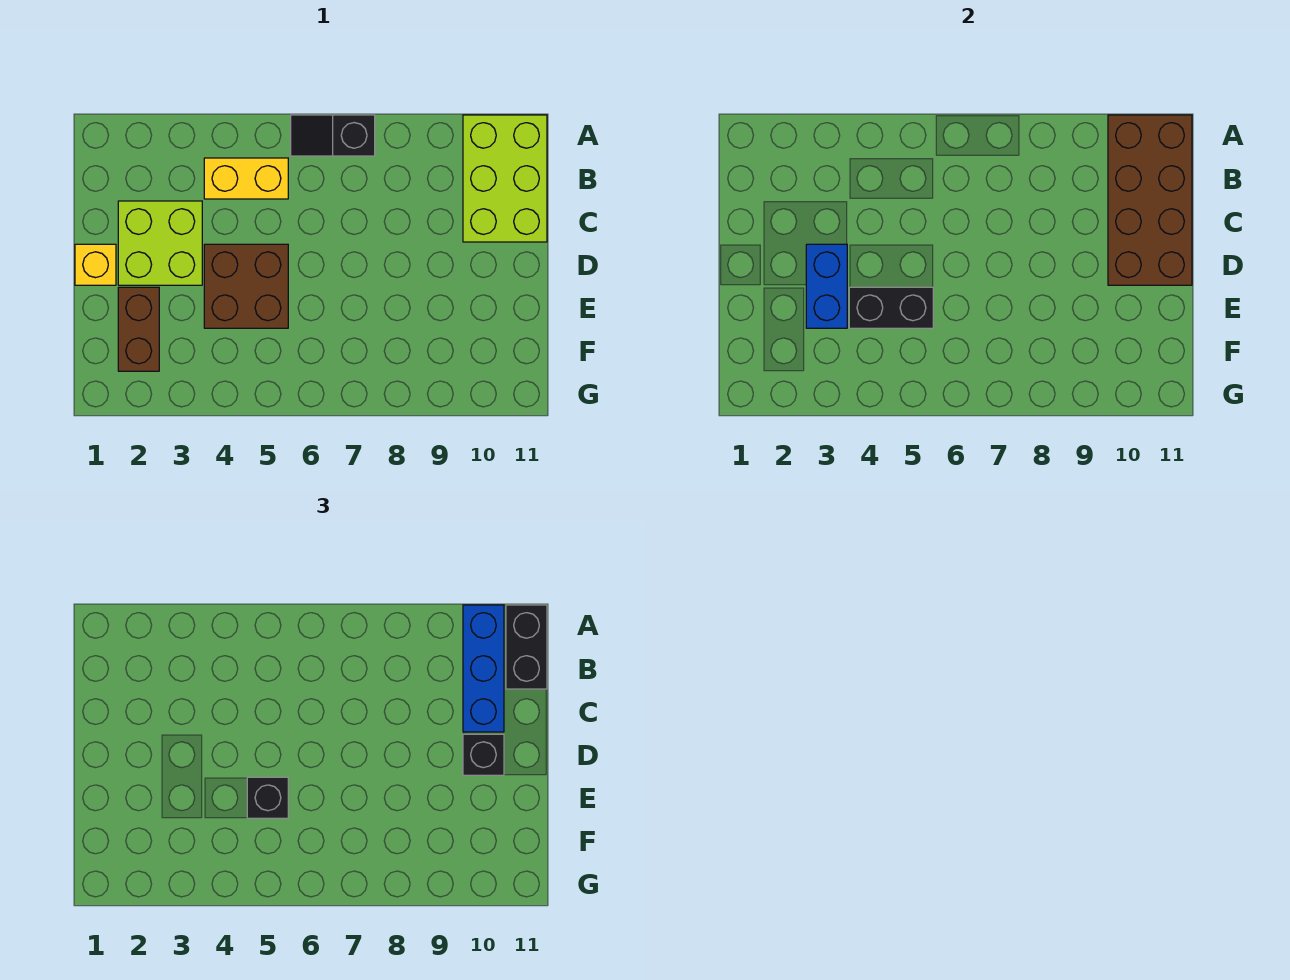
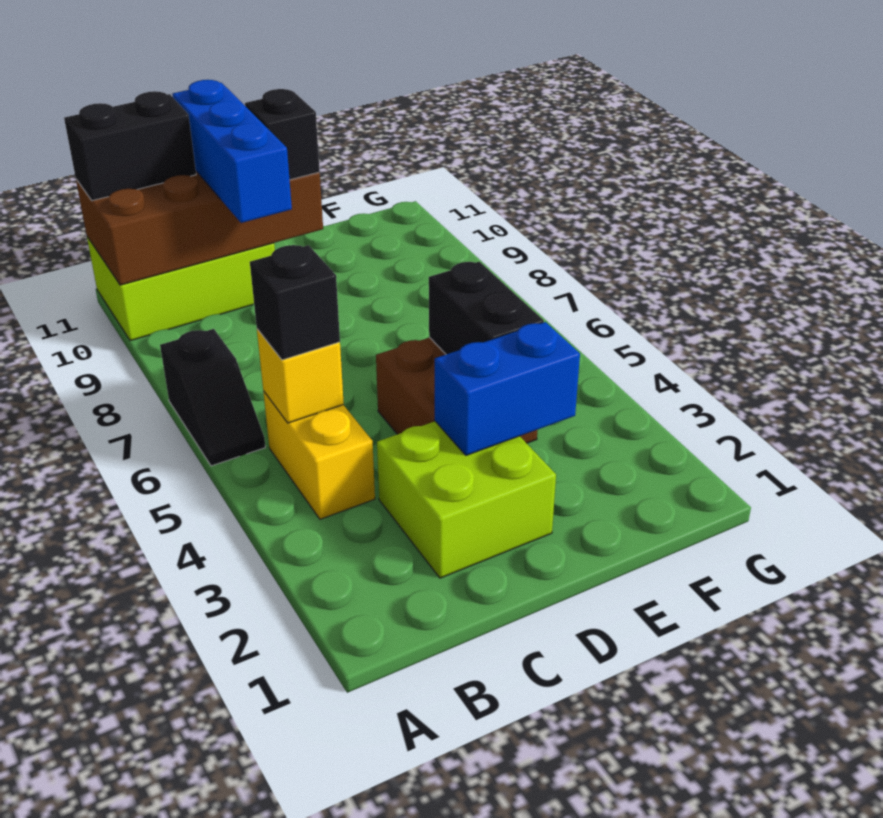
blue brick A10:C10 level 3 -> blue brick C9:C11 level 3
yellow brick D1 level 1 -> yellow brick B5 level 2
brown brick E2:F2 level 1 -> none
black brick E5 level 3 -> black brick B5 level 3

